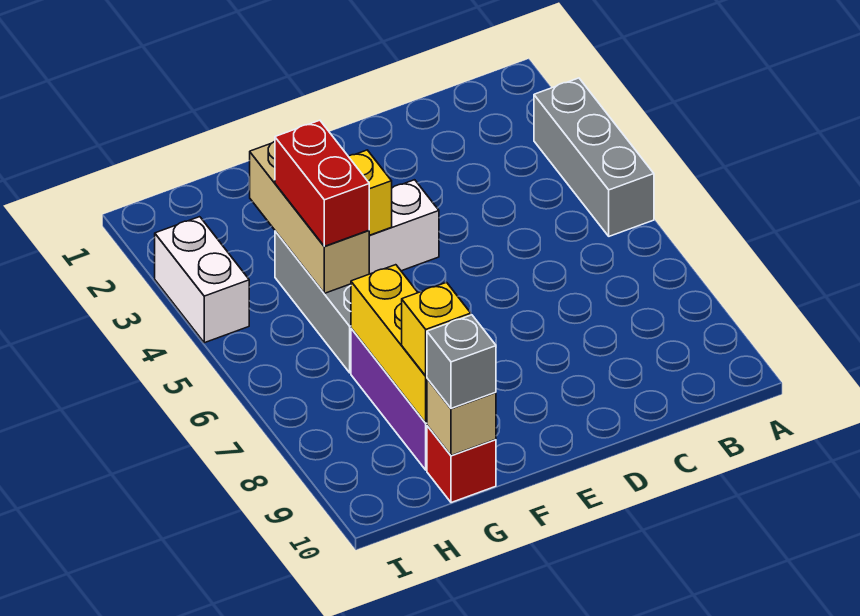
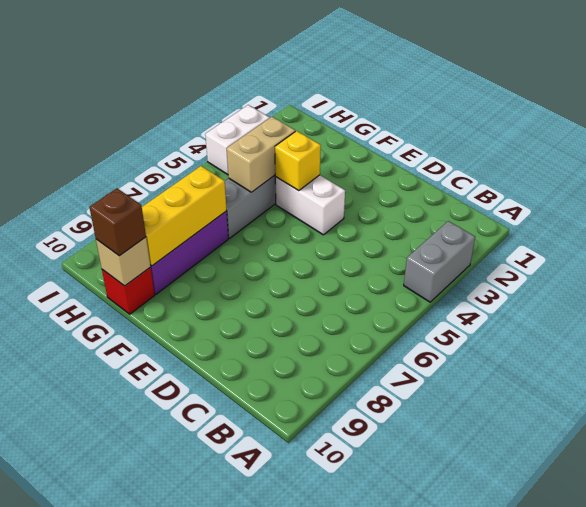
grey brick A3:A5 level 1 -> grey brick A3:A4 level 1
tan brick G3:G5 level 2 -> tan brick G4:G5 level 2
red brick G4:G5 level 3 -> none
yellow brick G9 level 3 -> none
grey brick G10 level 3 -> brown brick G10 level 3

